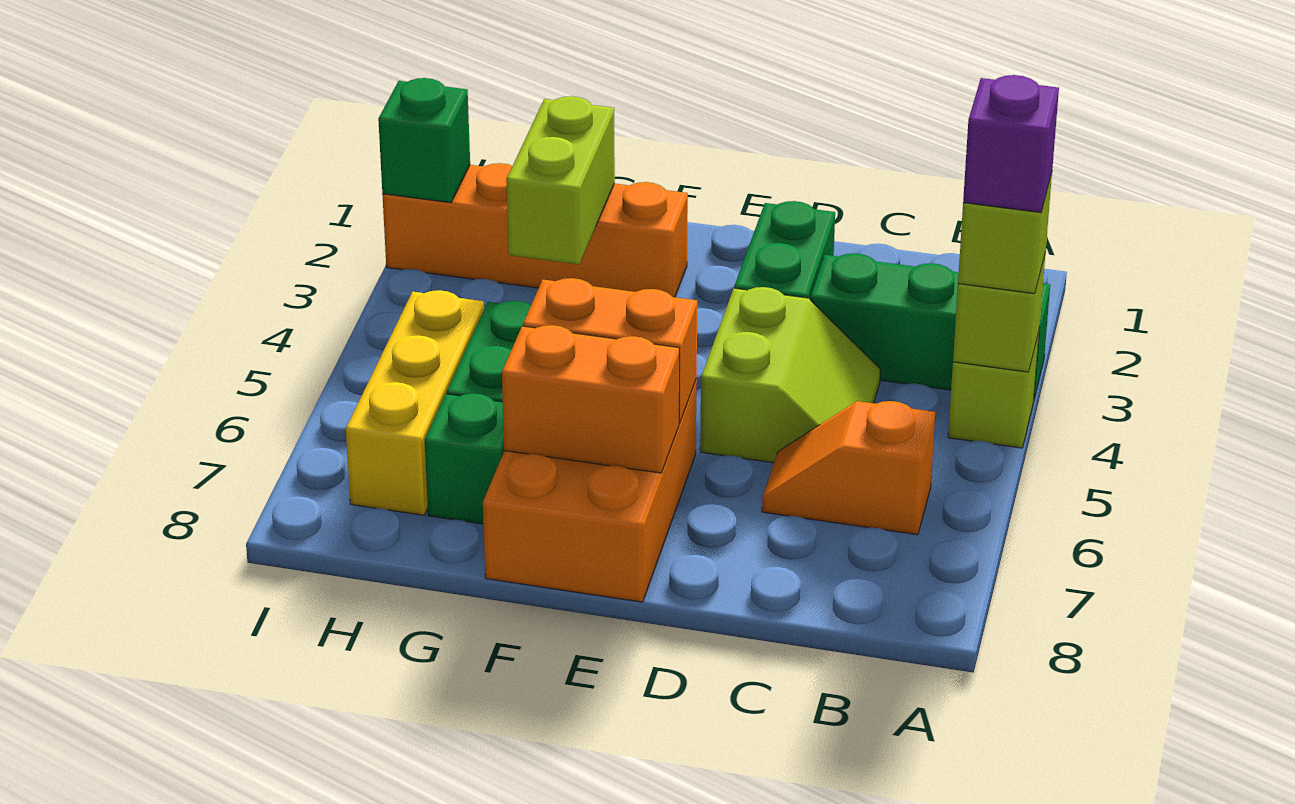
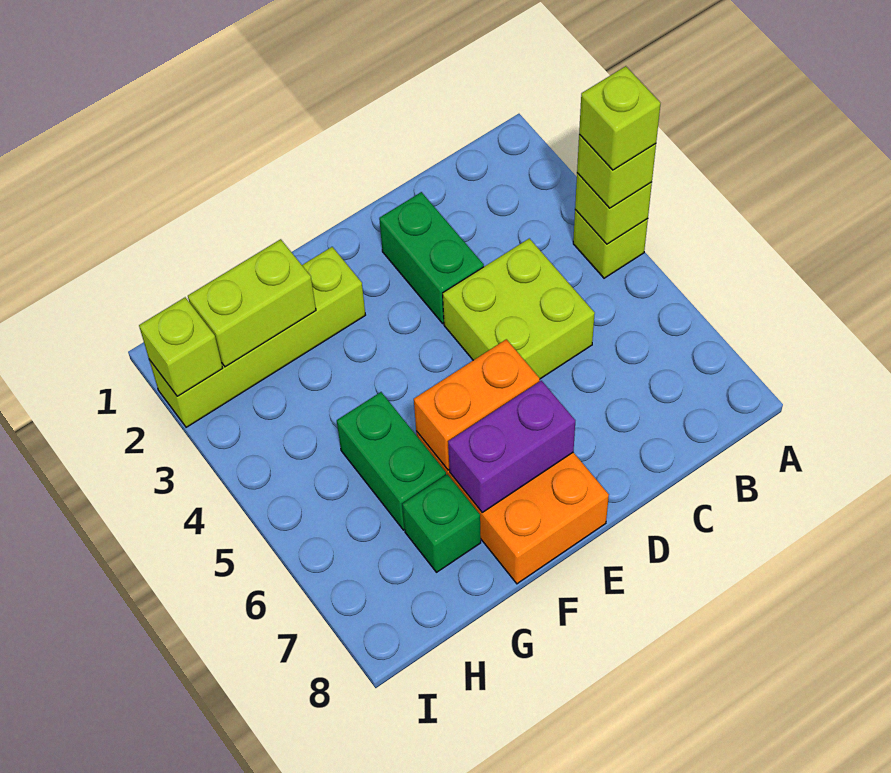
green brick A3:C3 level 1 -> none
purple brick A4 level 4 -> lime brick A4 level 4
orange slope B6:C6 level 1 top B -> none
lime slope C4:D5 level 1 top D -> lime brick C4:D5 level 1
orange brick E7:F7 level 2 -> purple brick E7:F7 level 2
orange brick F2:I2 level 1 -> lime brick F2:I2 level 1
lime brick G2:G3 level 2 -> lime brick G2:H2 level 2
yellow brick H5:H7 level 1 -> none
green brick I2 level 2 -> lime brick I2 level 2

